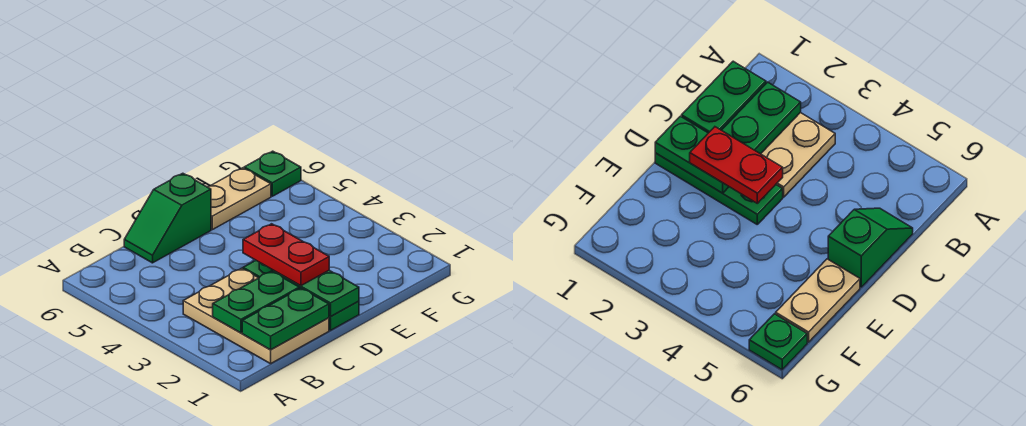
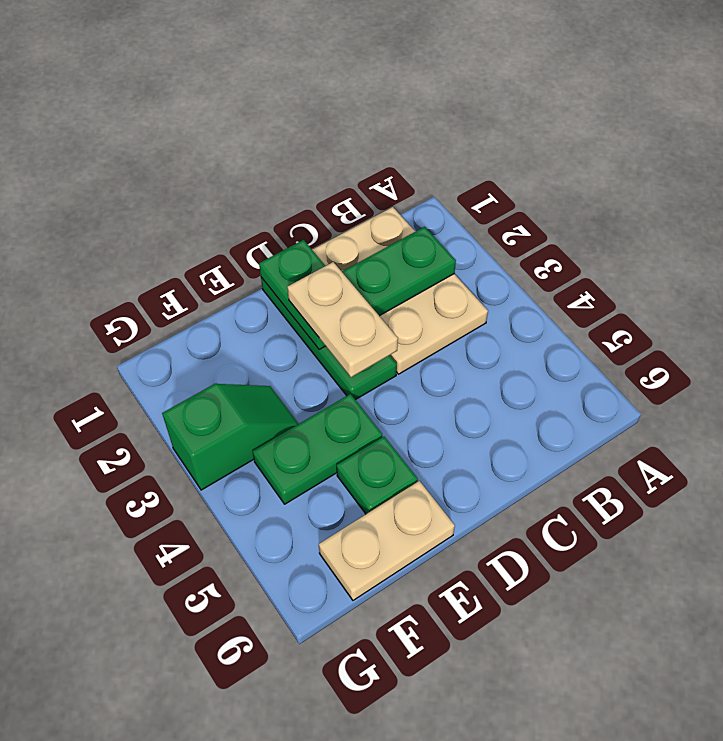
green plate B1:C1 level 2 -> green plate E4:F4 level 1
green slope C6:D6 level 1 top D -> green slope F3:G3 level 1 top G
red plate D2:D3 level 3 -> tan plate D2:D3 level 3
green plate G6 level 1 -> green plate E5 level 1

